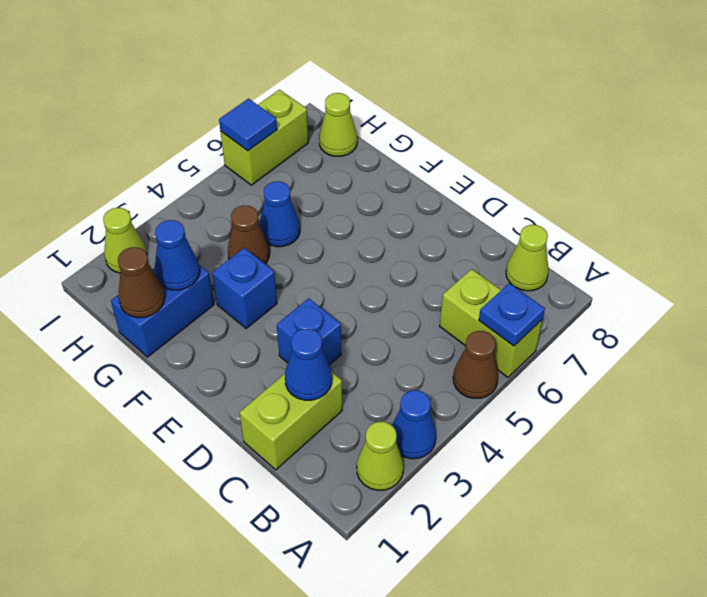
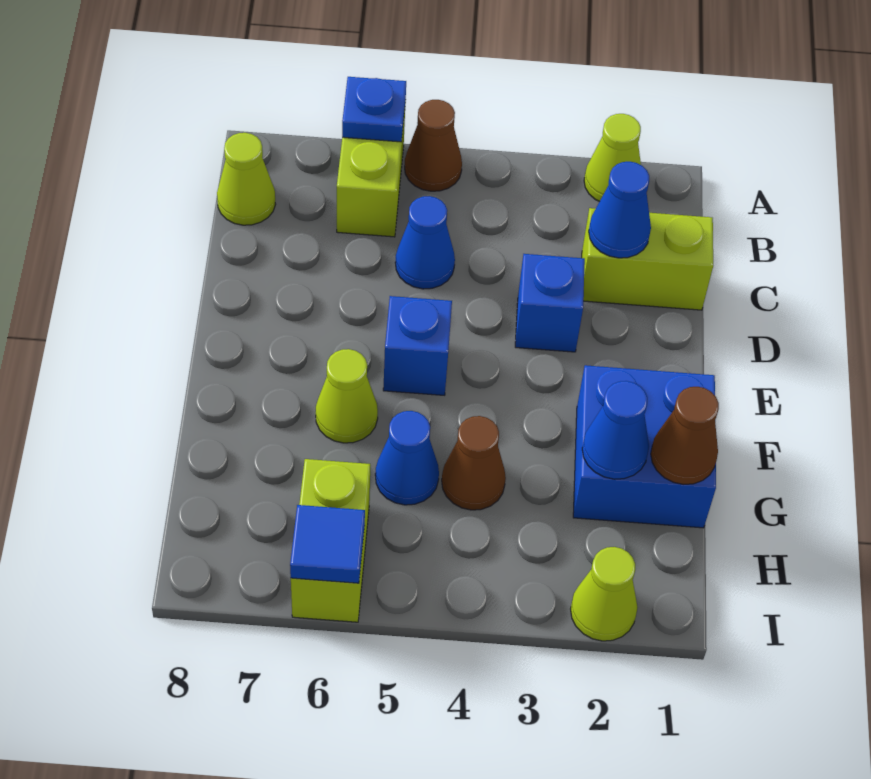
blue cone A3 level 1 -> blue cone C5 level 1
blue brick F3 level 1 -> blue brick E5 level 1
blue brick G1:G2 level 1 -> blue brick F1:G2 level 1
lime cone H8 level 1 -> lime cone F6 level 1
lime brick I6:I7 level 1 -> lime brick H6:I6 level 1

